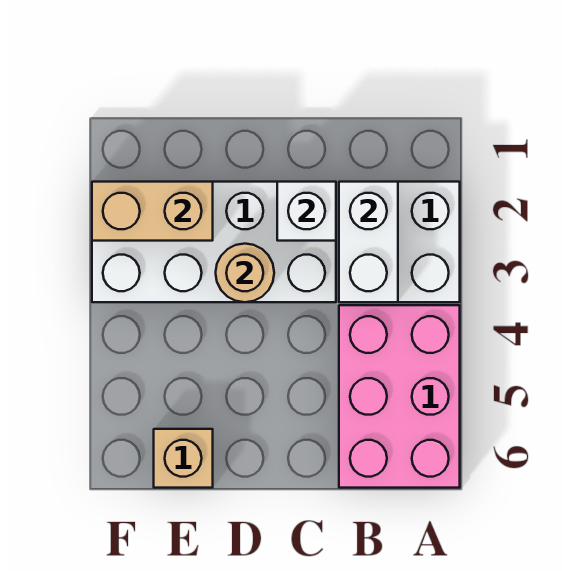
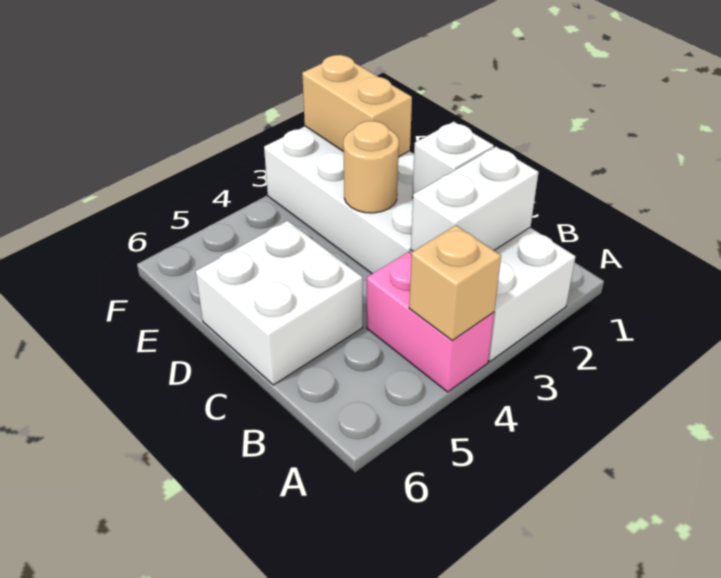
pink brick A4:B6 level 1 -> pink brick A4:B4 level 1
none -> white brick C5:D6 level 1
tan brick E6 level 1 -> tan brick A4 level 2

